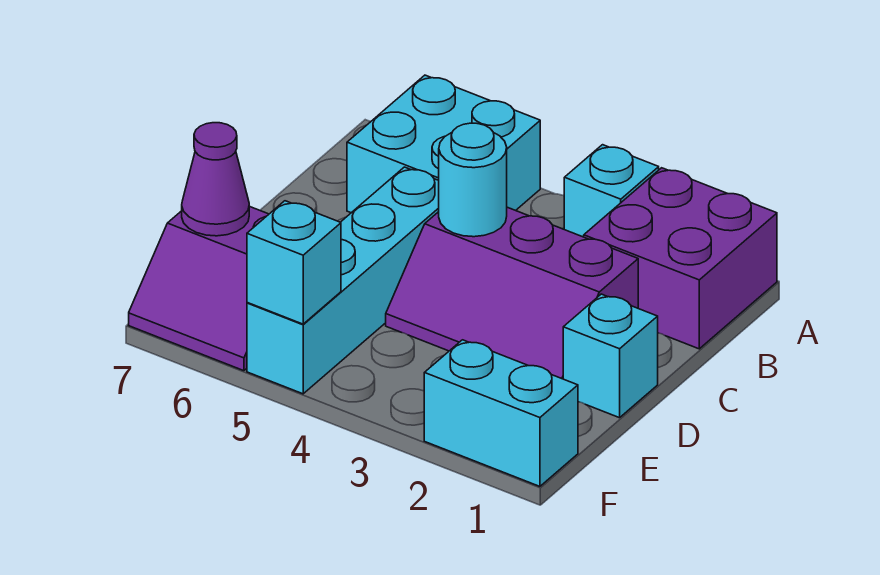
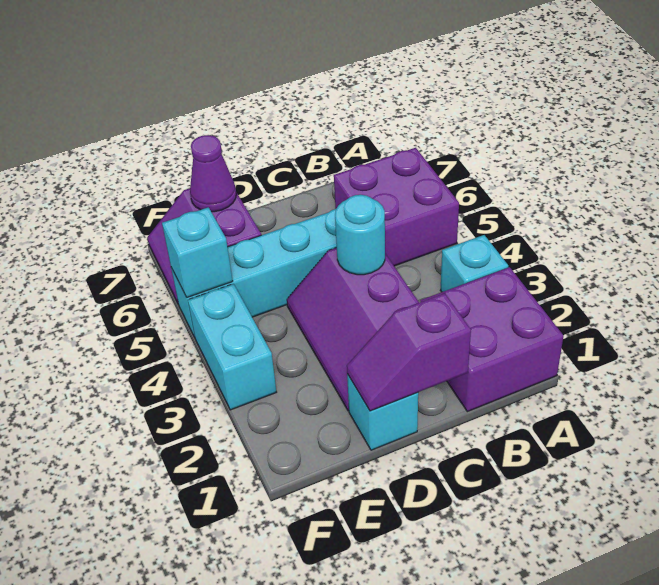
cyan brick A5:B6 level 1 -> purple brick A5:B6 level 1
none -> purple slope C1:D1 level 2 top C
cyan brick F1:F2 level 1 -> cyan brick F3:F4 level 1

